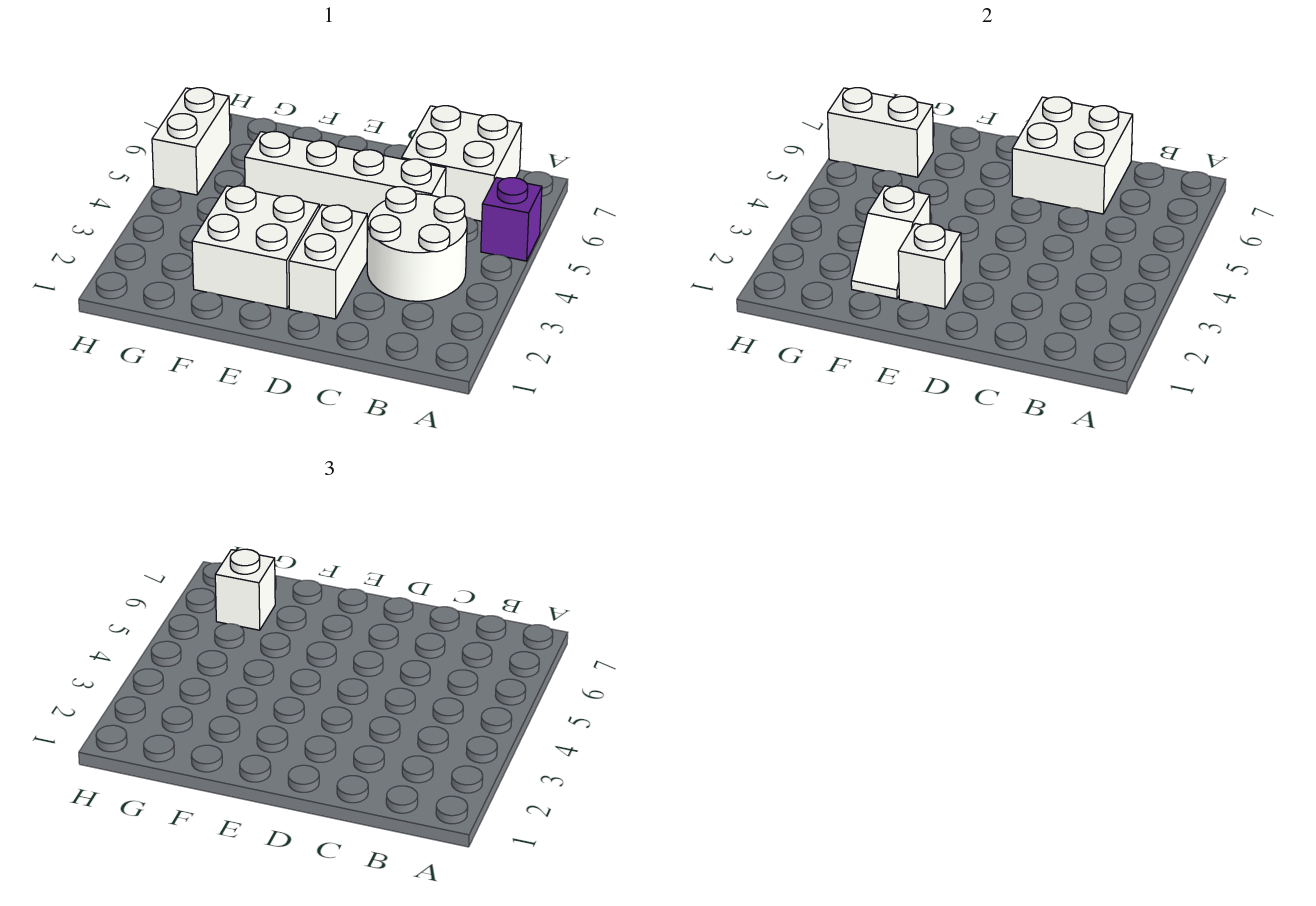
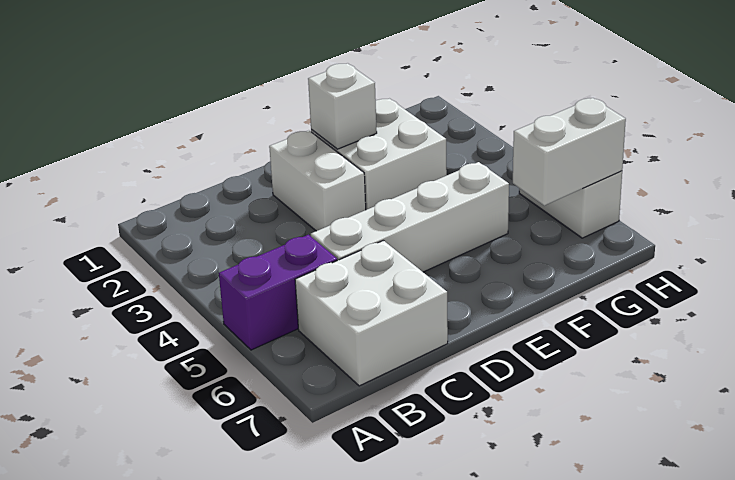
purple brick A5 level 1 -> purple brick A5:B5 level 1
white round brick B3:C4 level 1 -> none
white brick C6:D7 level 2 -> none
white slope F2:F3 level 2 top 3 -> none
white brick G6 level 3 -> none

